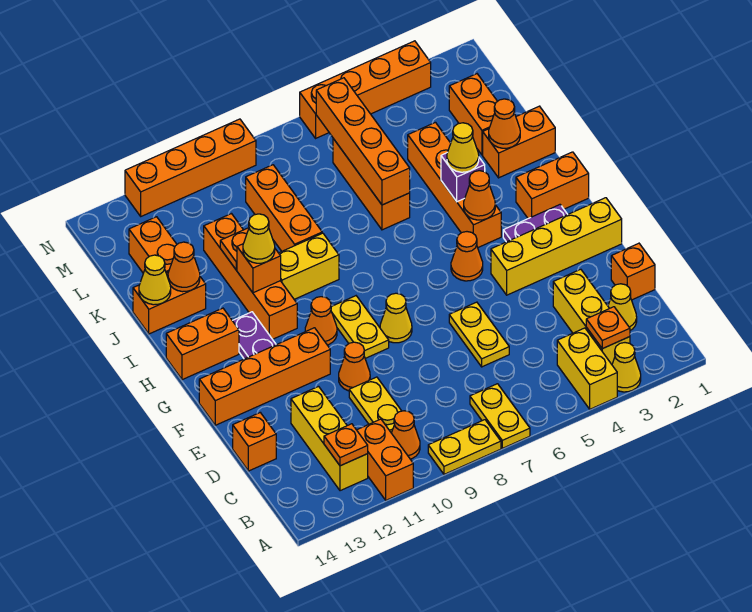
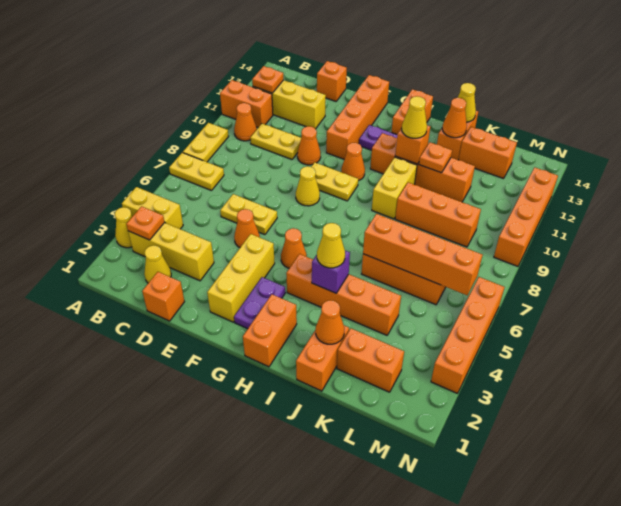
yellow brick F1:F4 level 1 -> yellow brick F2:F4 level 1
orange cone H4 level 2 -> orange cone E5 level 1

